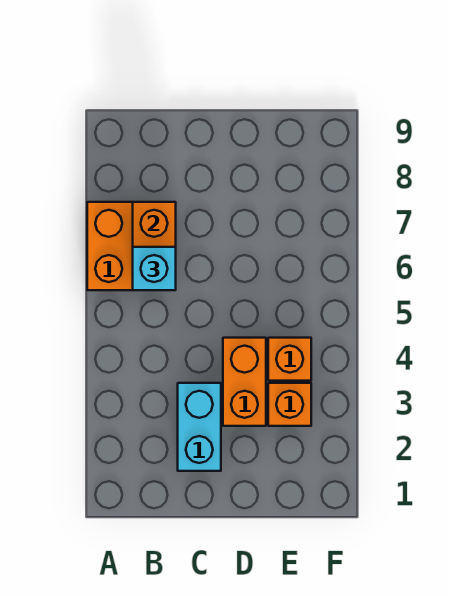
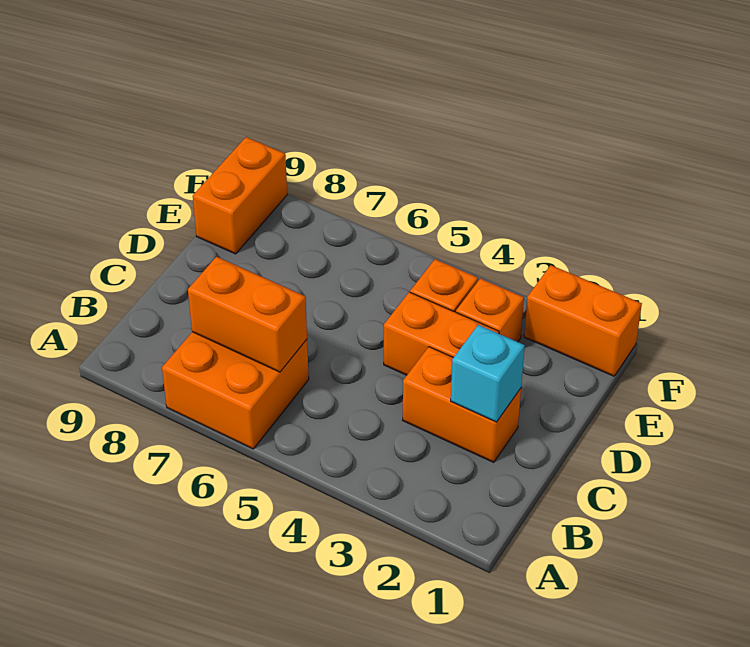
cyan brick B6 level 3 -> cyan brick C2 level 2
cyan brick C2:C3 level 1 -> orange brick C2:C3 level 1
none -> orange brick E9:F9 level 1
none -> orange brick F1:F2 level 1

